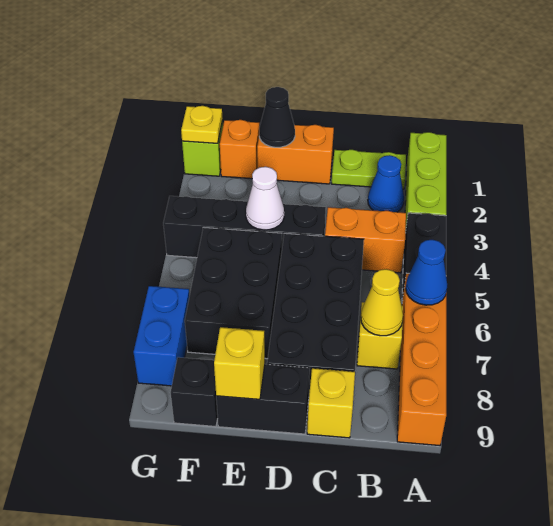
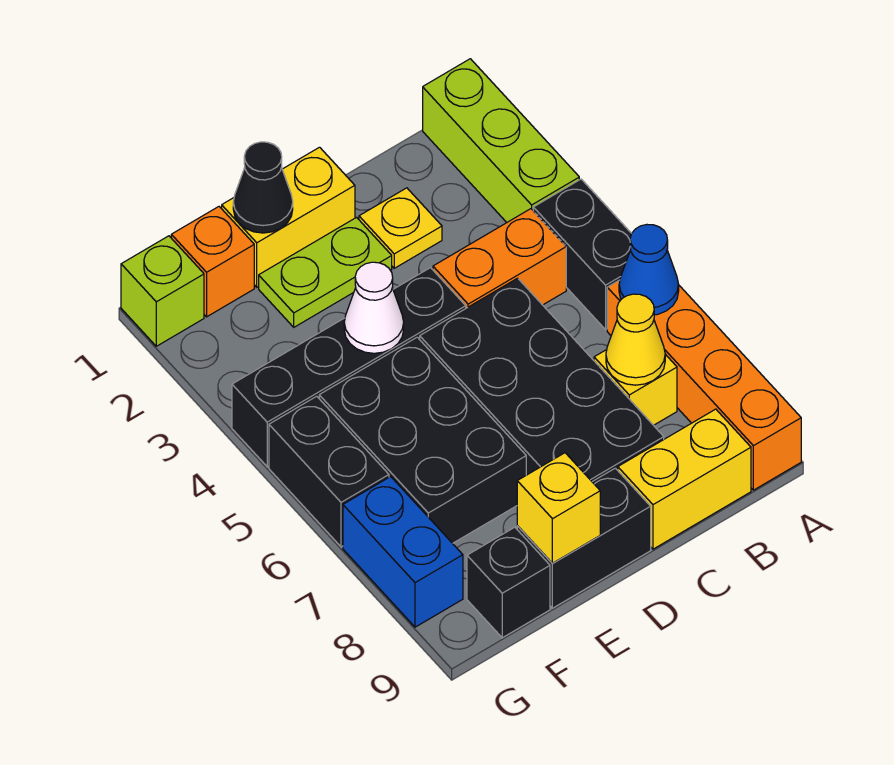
lime plate B1:C1 level 1 -> lime plate D2:E2 level 1
blue cone B2 level 1 -> none
yellow brick C9 level 1 -> yellow brick B9:C9 level 1
orange brick D1:E1 level 1 -> yellow brick D1:E1 level 1
yellow plate G1 level 2 -> yellow plate C2 level 1
none -> black brick G5:G6 level 1

